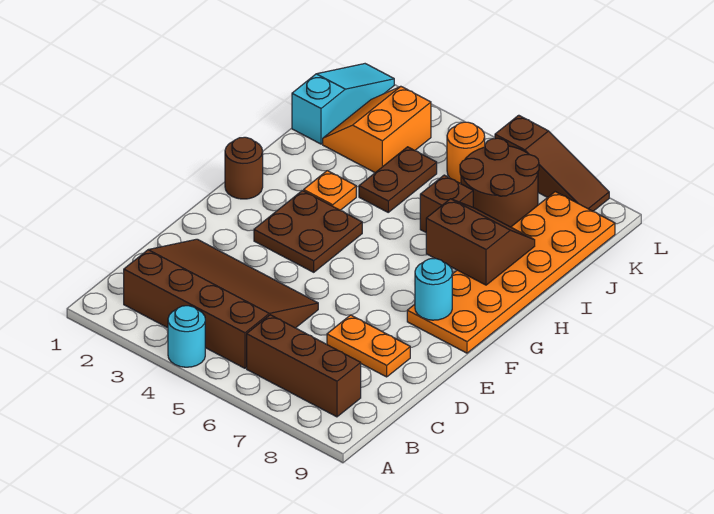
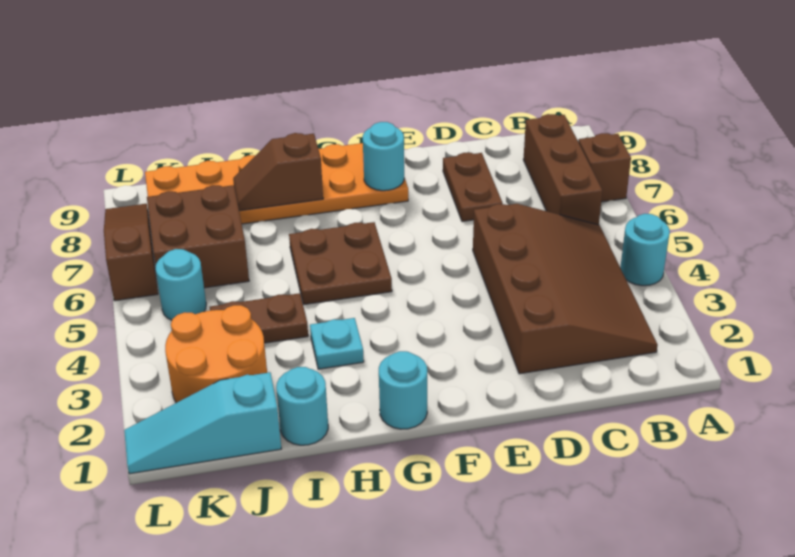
brown slope B2:D5 level 1 top B -> brown slope B2:D5 level 1 top D
orange plate D7:D8 level 1 -> brown plate D7:D8 level 1
brown plate F3:G4 level 1 -> brown plate G5:H6 level 1
brown round brick G1 level 1 -> cyan round brick G1 level 1
orange plate H3 level 1 -> cyan plate H3 level 1
brown slope H7:I8 level 2 top H -> brown slope H8:I8 level 2 top H
none -> cyan round brick I1 level 1
brown brick I6 level 1 -> brown brick A7 level 1
orange slope J2:K3 level 1 top 3 -> orange round brick J2:K3 level 1
brown round brick J6:K7 level 1 -> brown brick J6:K7 level 1
orange round brick K5 level 1 -> cyan round brick K5 level 1

